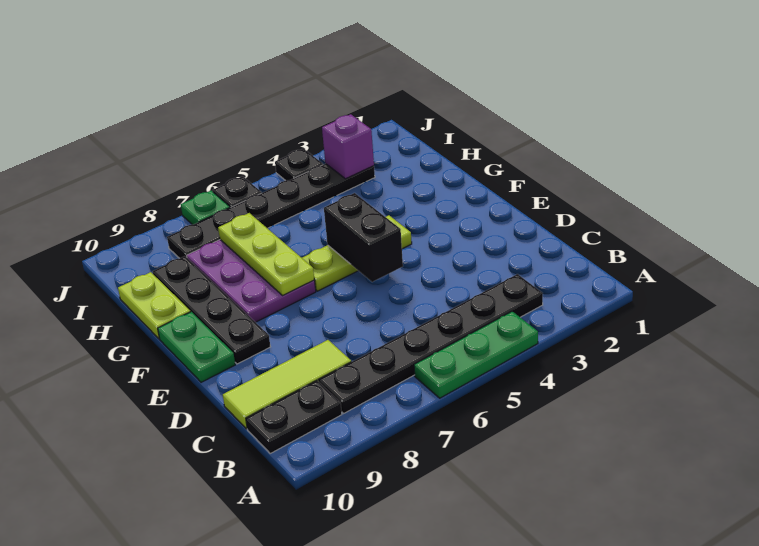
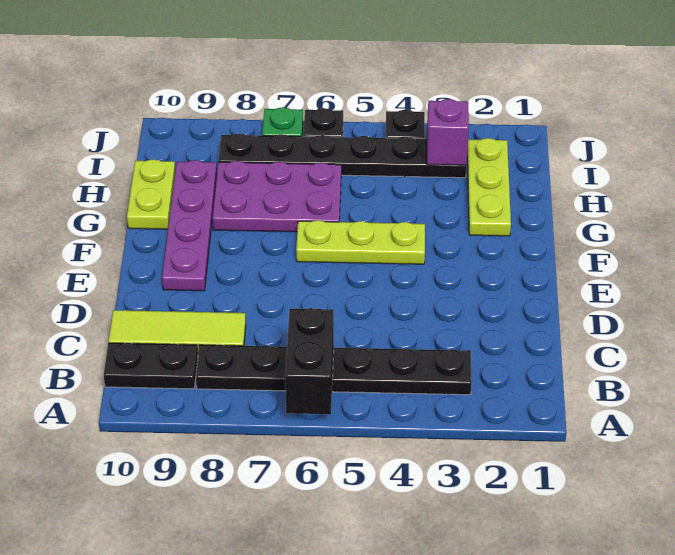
green plate A4:A6 level 1 -> none
black brick E5:F5 level 2 -> black brick A6:B6 level 2
black plate E9:H9 level 1 -> purple plate E9:H9 level 1
green plate E10:F10 level 1 -> none
purple plate F7:H8 level 1 -> purple plate G6:H8 level 1
lime plate F7:H7 level 2 -> lime plate G2:I2 level 1

